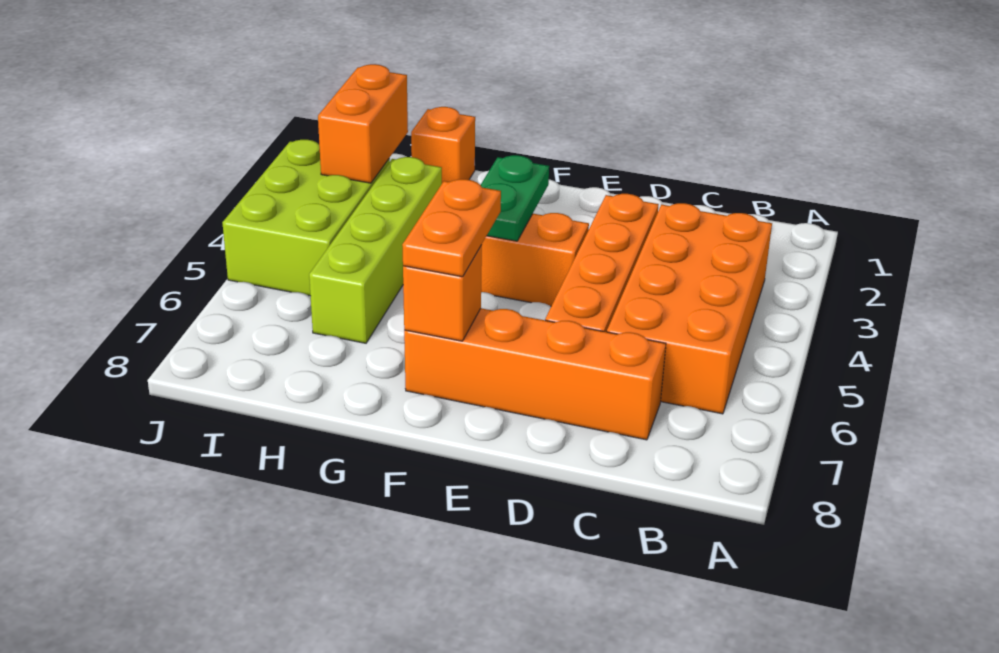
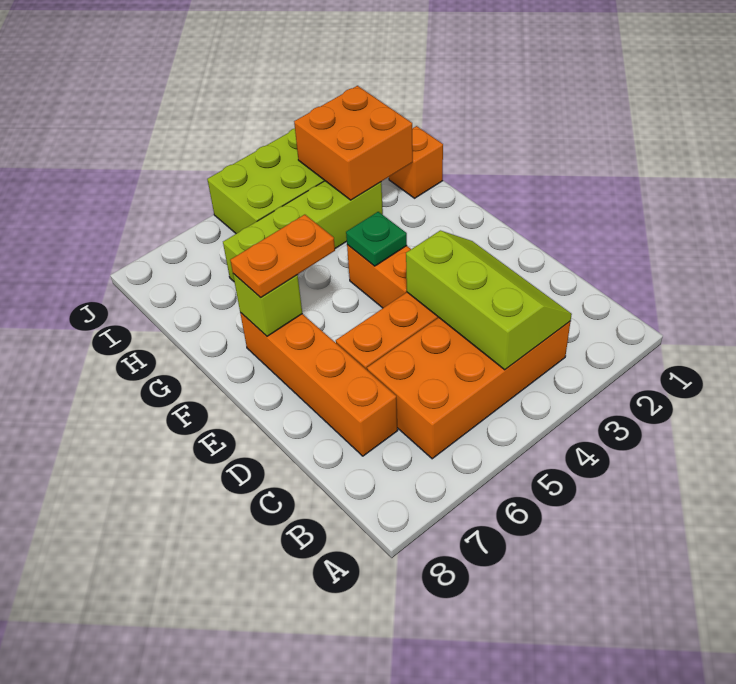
none -> lime slope B3:D4 level 2 top 4
green plate F3:F4 level 2 -> green plate F4 level 2
orange brick F7 level 2 -> lime brick F7 level 2
orange brick I2:I3 level 2 -> orange brick H2:I3 level 2

